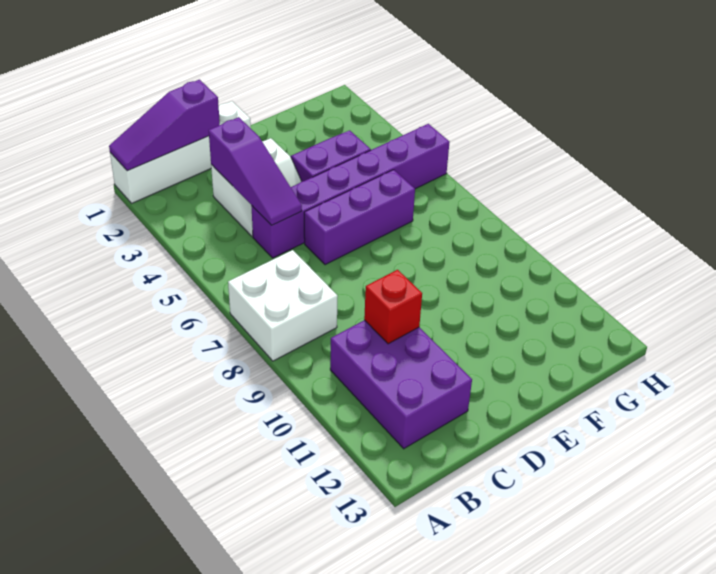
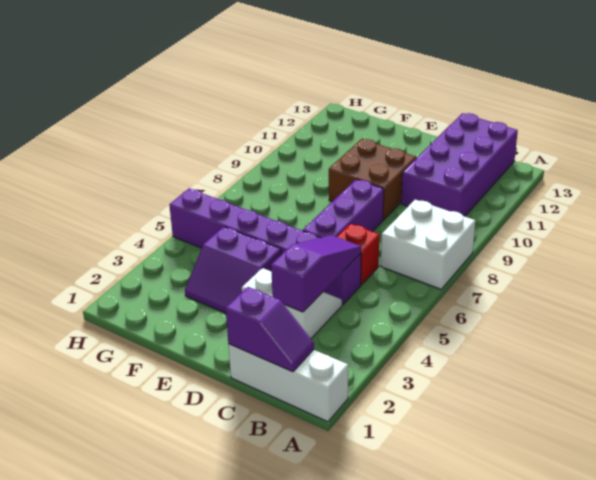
white brick A1:D1 level 1 -> white brick A1:C1 level 1
purple slope A1:C1 level 2 top C -> purple slope B1:C1 level 2 top C
purple brick B10:C12 level 1 -> purple brick B10:C13 level 1
red brick C10 level 2 -> red brick C6 level 1
purple brick D6:F6 level 1 -> purple brick D6:D8 level 1
none -> brown brick D9:E10 level 1

